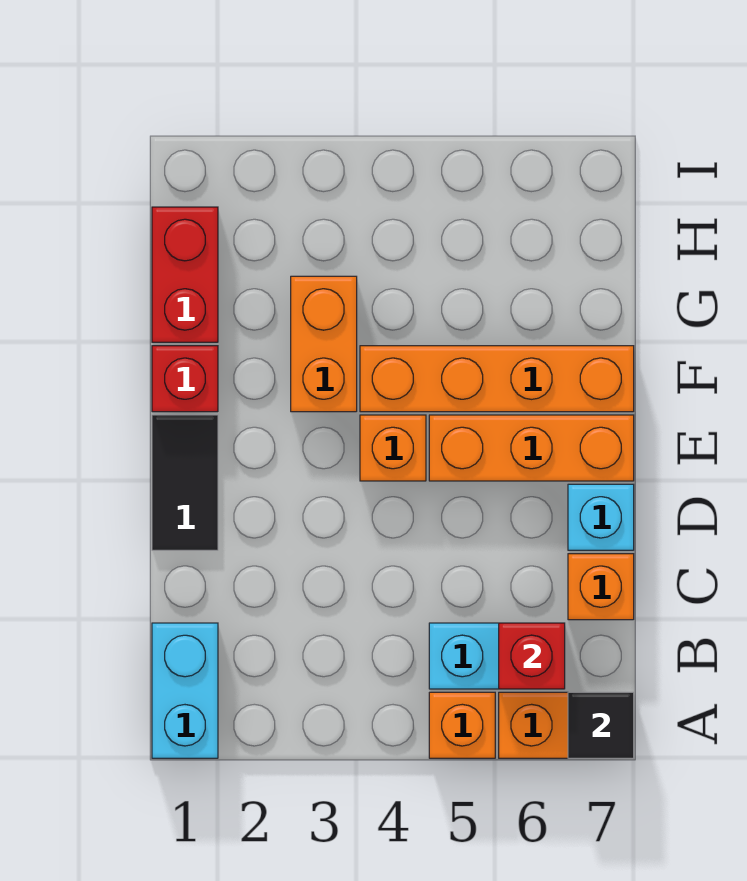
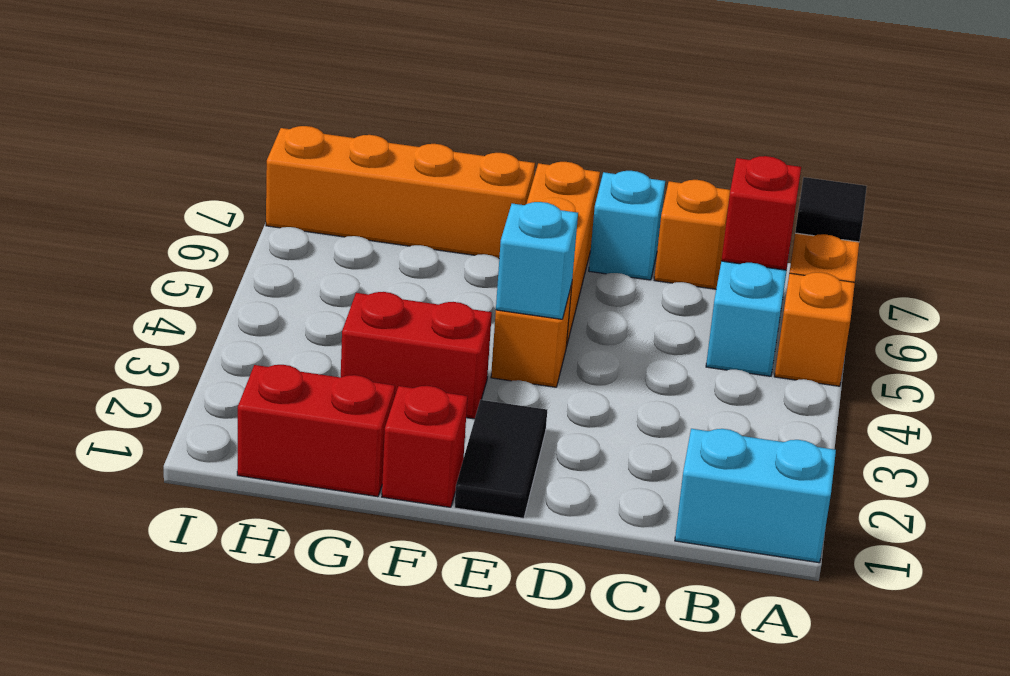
black tile D1:E1 level 1 -> black tile E1:E2 level 1
none -> cyan brick E4 level 2
orange brick F3:G3 level 1 -> red brick F3:G3 level 1
orange brick F4:F7 level 1 -> orange brick F7:I7 level 1

